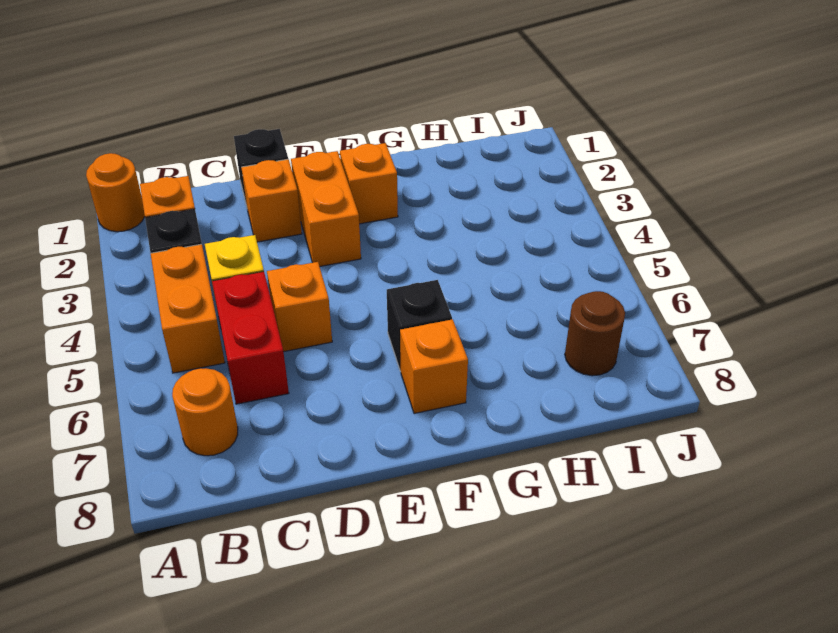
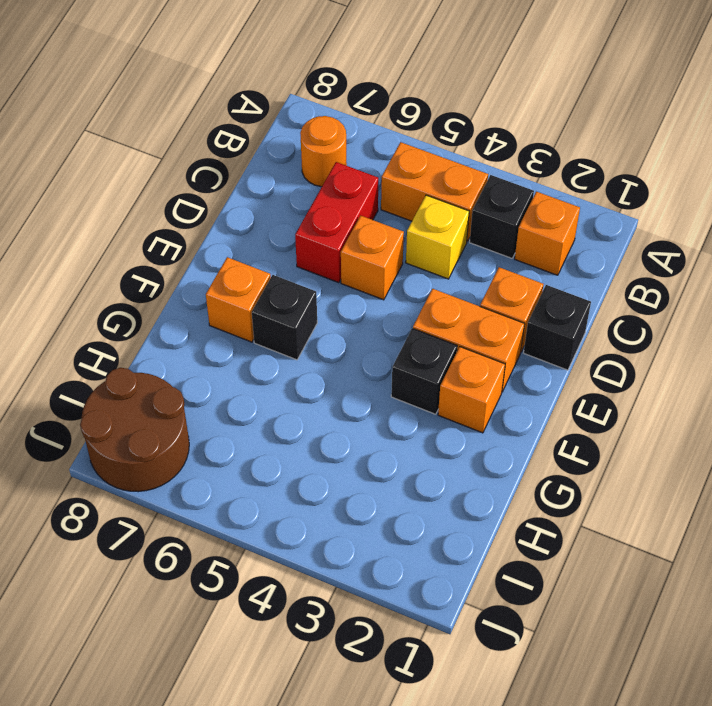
orange round brick A1 level 1 -> none
red brick C5:C6 level 1 -> red brick C6:D6 level 1
none -> black brick F3 level 1
brown round brick I7 level 1 -> brown round brick I7:J8 level 1

